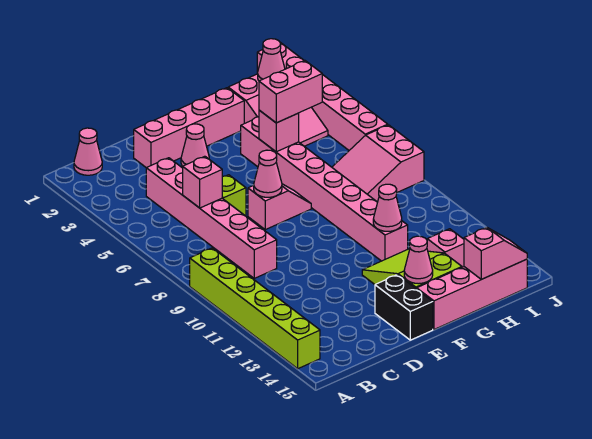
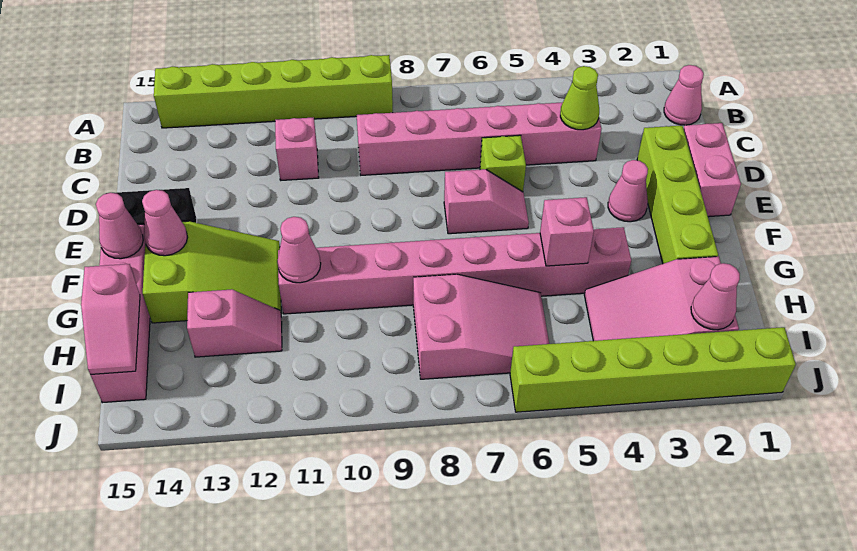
none -> lime cone C4 level 2
pink brick C6 level 2 -> pink brick C11 level 1
pink brick D2:G2 level 1 -> lime brick D2:G2 level 1
pink slope E7:F7 level 1 top E -> pink slope E6:E7 level 1 top 7
pink cone E7 level 2 -> pink cone F15 level 2
pink brick G5:H5 level 3 -> pink brick D1:E1 level 1
pink slope H7:J8 level 1 top J -> pink slope H6:I8 level 1 top 8
pink brick J1:J6 level 1 -> lime brick J1:J6 level 1

